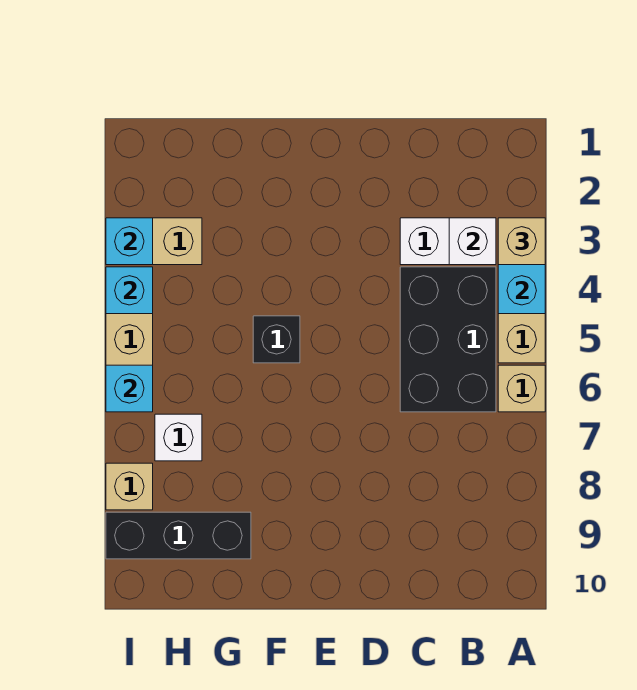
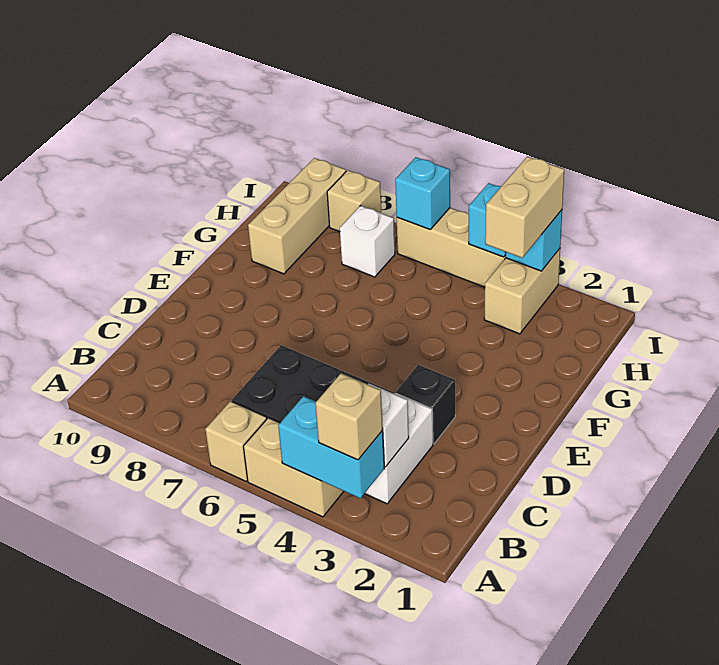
black brick F5 level 1 -> black brick D3 level 1
black brick G9:I9 level 1 -> tan brick G9:I9 level 1
none -> tan brick H3:I3 level 3

